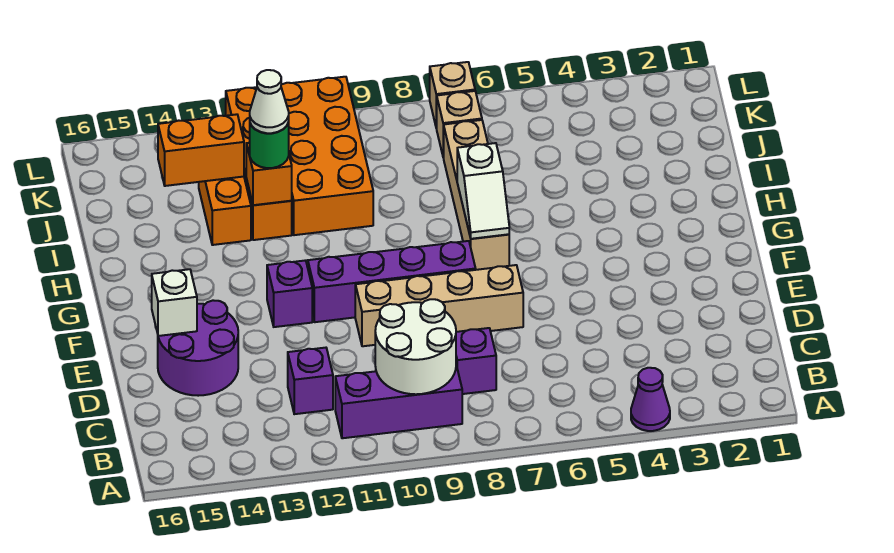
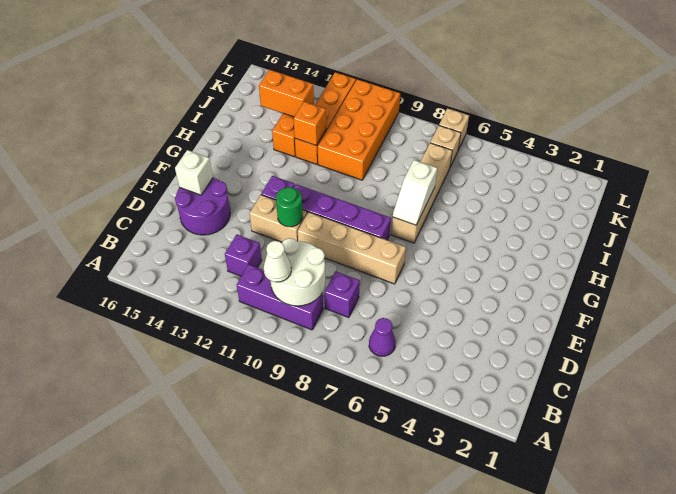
purple cone A4 level 1 -> purple cone B6 level 1
none -> tan brick E11:E12 level 1
green round brick I12 level 3 -> green round brick E11 level 2
white cone I12 level 4 -> white cone B10 level 3

